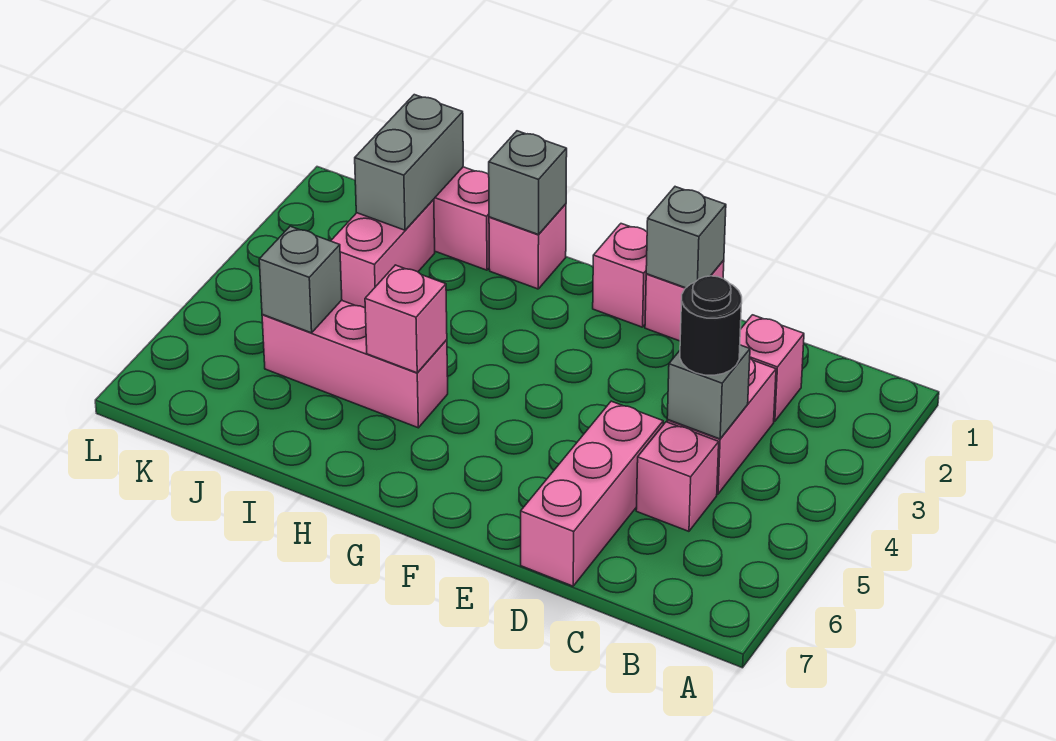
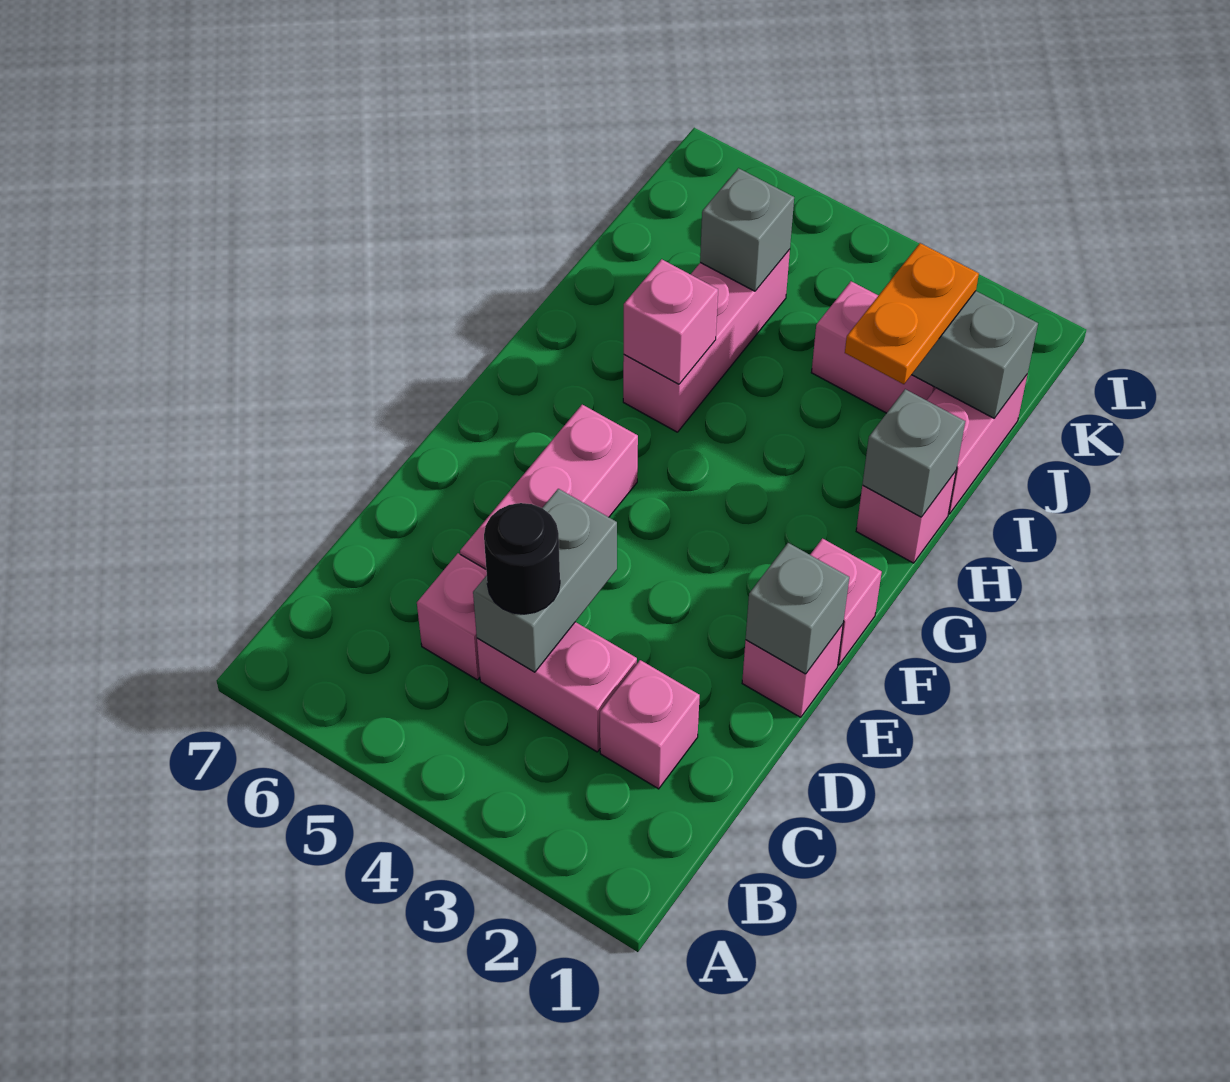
grey brick C4 level 2 -> grey brick C4:D4 level 2
pink brick D5:D7 level 1 -> pink brick D5:F5 level 1
none -> orange plate I2:J2 level 3

